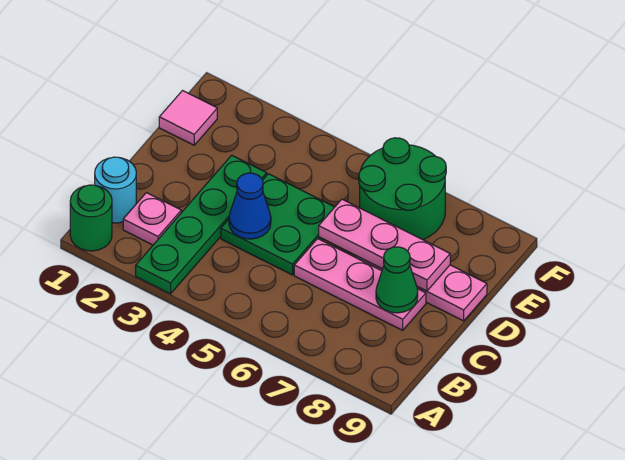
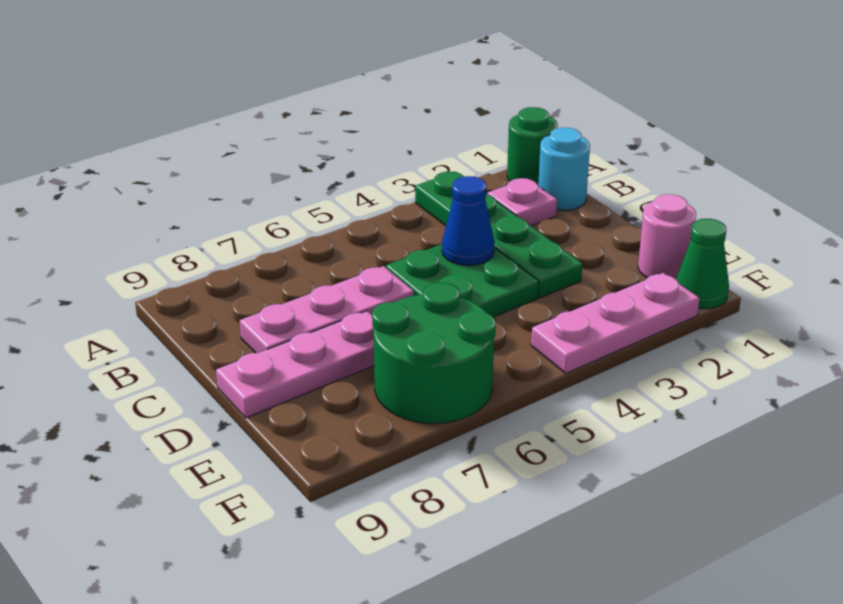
green cone C8 level 2 -> green cone F1 level 1
pink plate D6:D8 level 2 -> pink plate F2:F4 level 1
pink tile E1 level 1 -> pink round brick E1 level 1

